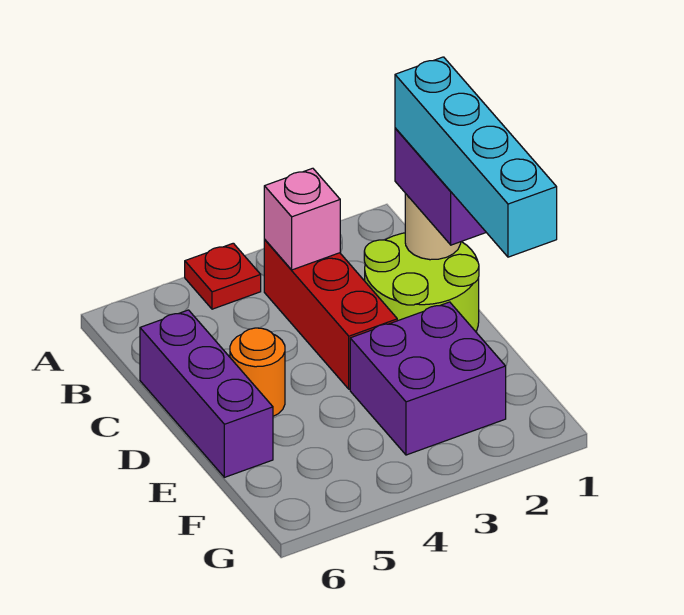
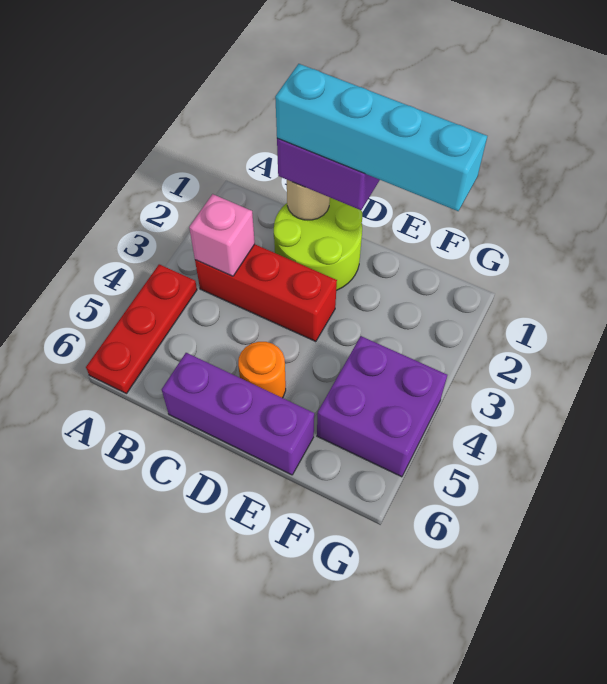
red plate A4 level 1 -> red plate A4:A6 level 1
purple brick E2:F3 level 1 -> purple brick F4:G5 level 1

